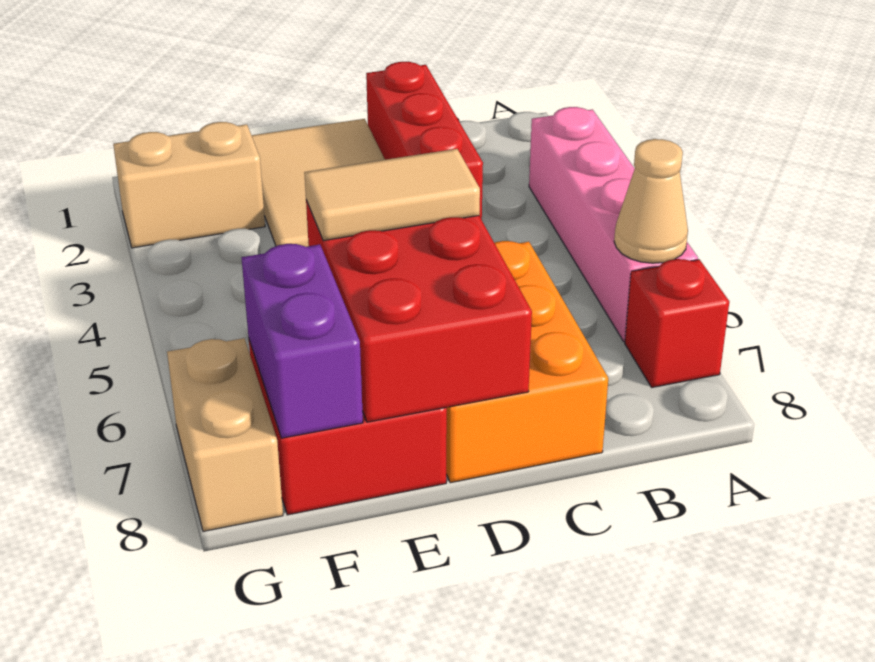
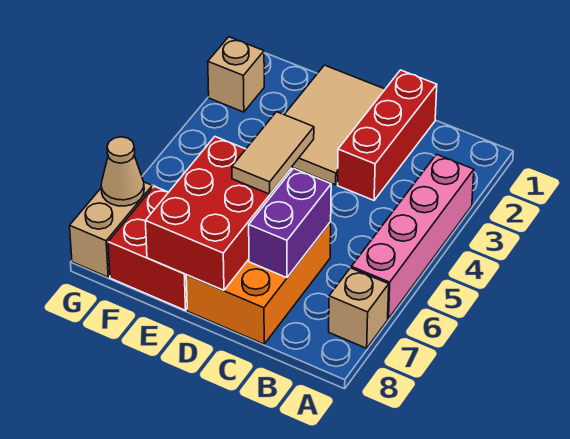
tan cone A6 level 2 -> tan cone G7 level 2
red brick A7 level 1 -> tan brick A7 level 1
tan tile D6:E6 level 3 -> tan tile D5:D6 level 3
tan brick F2:G2 level 1 -> tan brick G2 level 1
purple brick F7:F8 level 2 -> purple brick C6:C7 level 2

